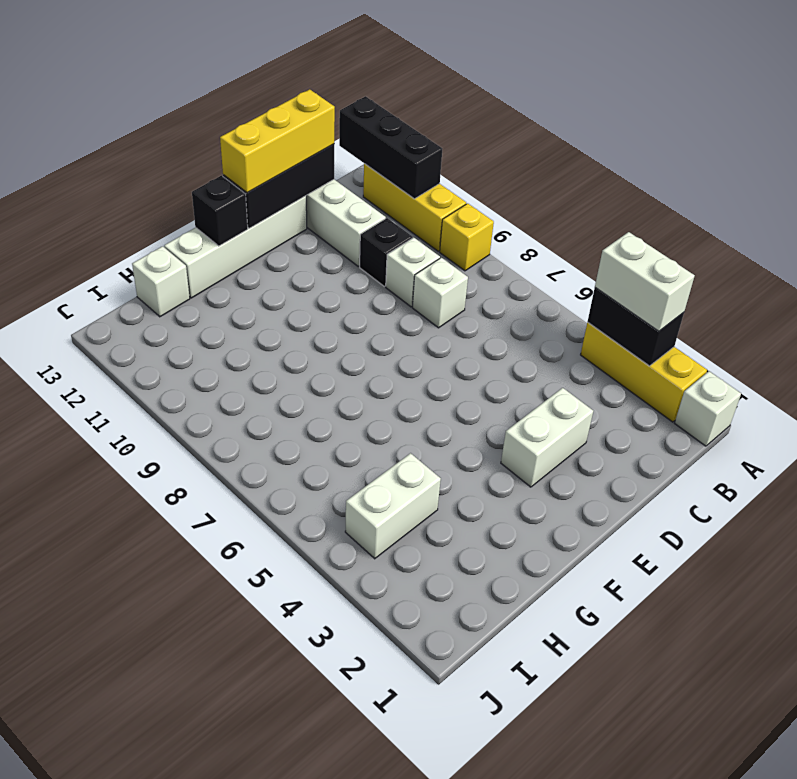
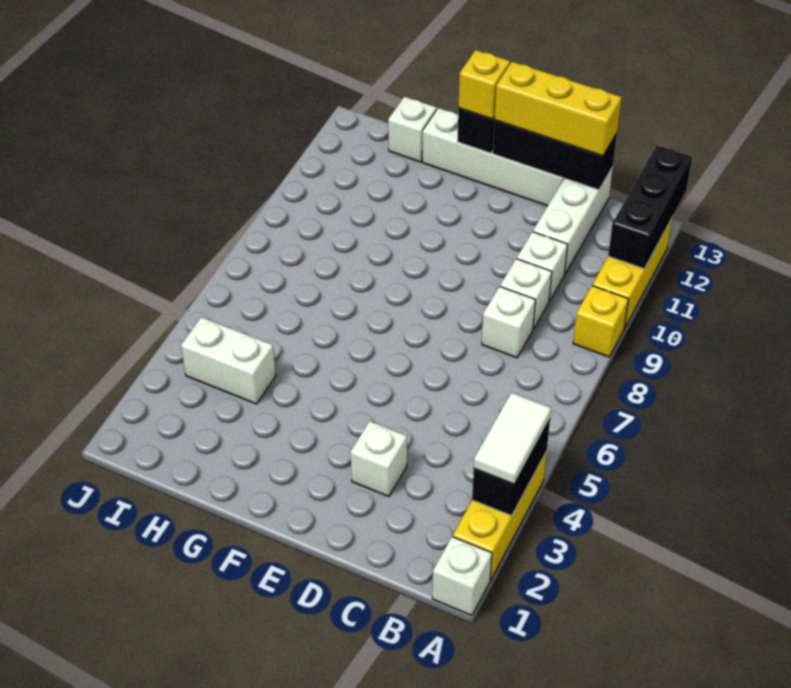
white brick A3:A4 level 3 -> white tile A3:A4 level 3
black brick C10 level 1 -> white brick C10 level 1
white brick D3:E3 level 1 -> white brick D3 level 1
none -> yellow brick F13 level 3

